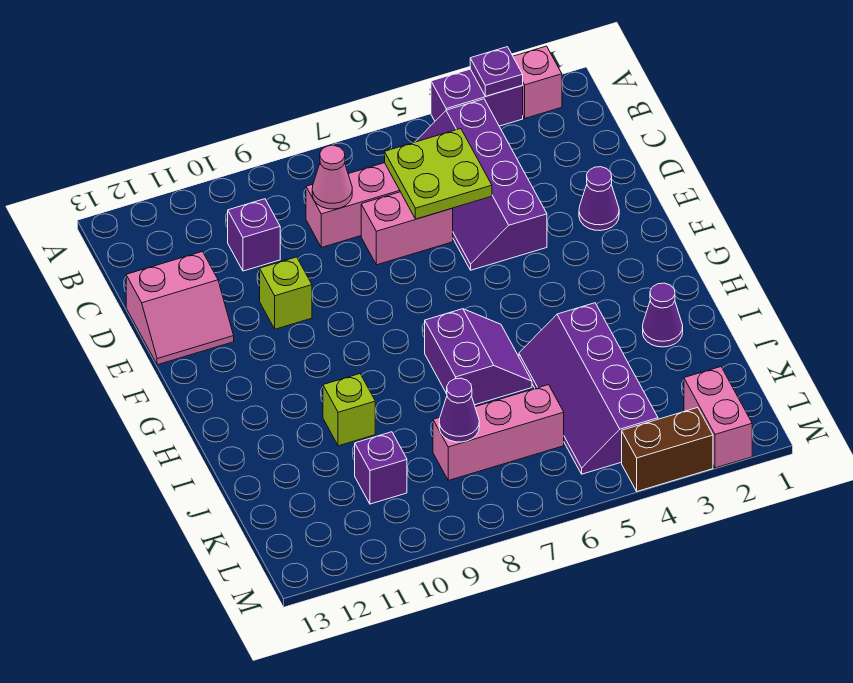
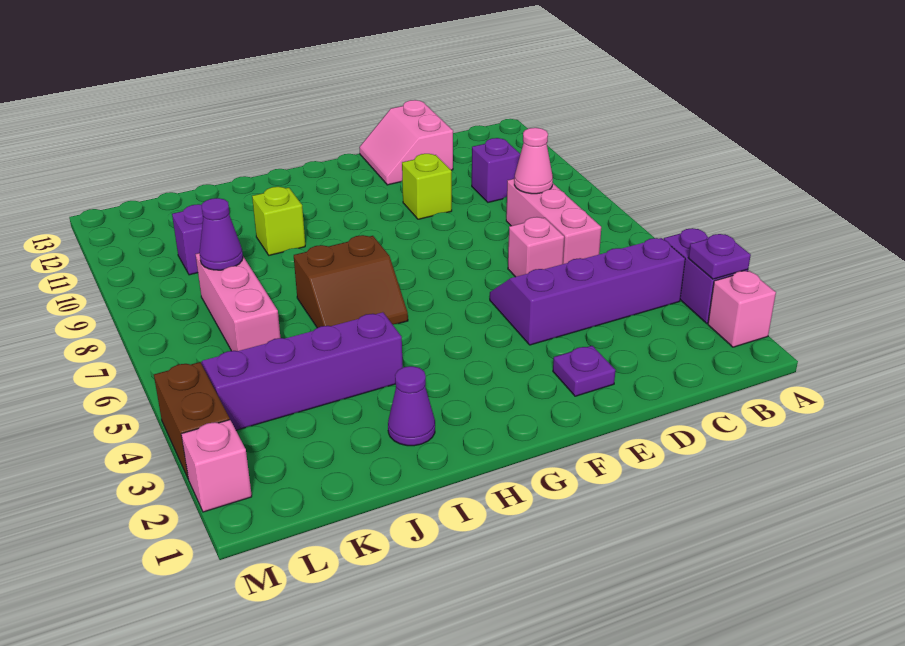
lime plate C5:D6 level 2 -> none
pink brick D6:D7 level 1 -> pink brick D6 level 1
purple cone E2 level 1 -> purple plate E2 level 1
purple slope H6:I7 level 1 top 7 -> brown slope H6:I7 level 1 top 7
pink brick L2:M2 level 1 -> pink brick M2 level 1

